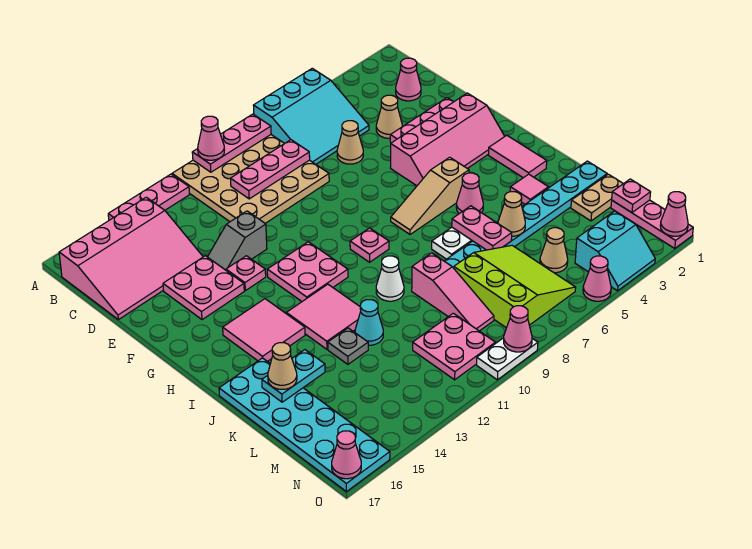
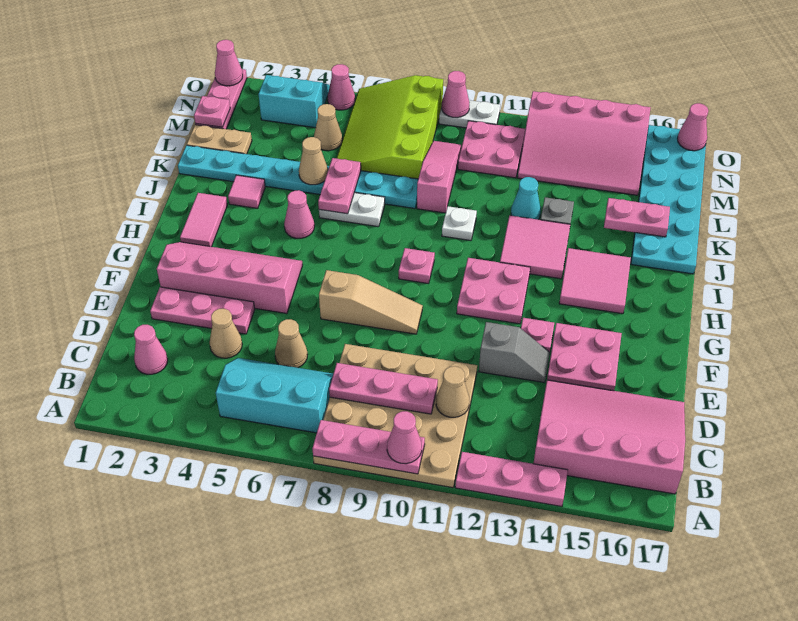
cyan slope A5:C7 level 1 top A -> cyan slope B5:C7 level 1 top B
tan slope H5:H7 level 1 top 5 -> tan slope F7:F9 level 1 top 7
white cone J10 level 1 -> white plate J10 level 1
cyan plate K15:K16 level 2 -> pink plate K15:K16 level 2
tan cone K16 level 3 -> tan cone C11 level 2
lime slope L6:N8 level 1 top 8 -> lime slope L6:O8 level 1 top 8
none -> pink slope M12:O15 level 1 top O

